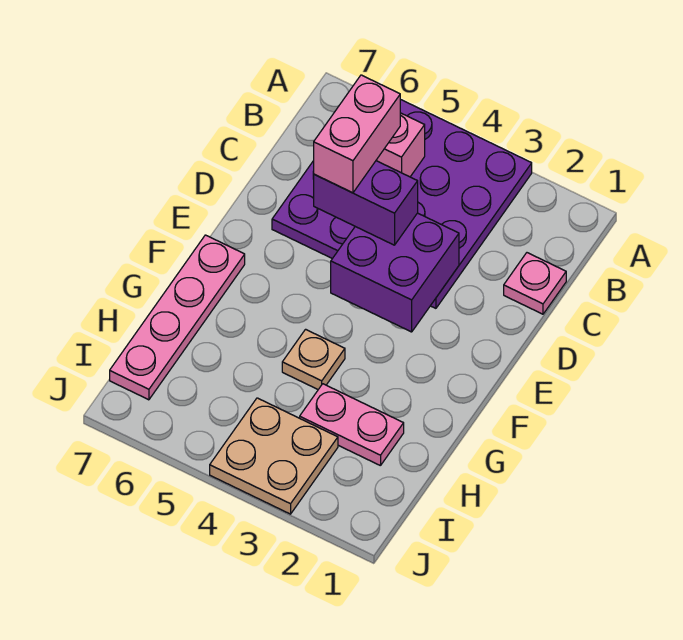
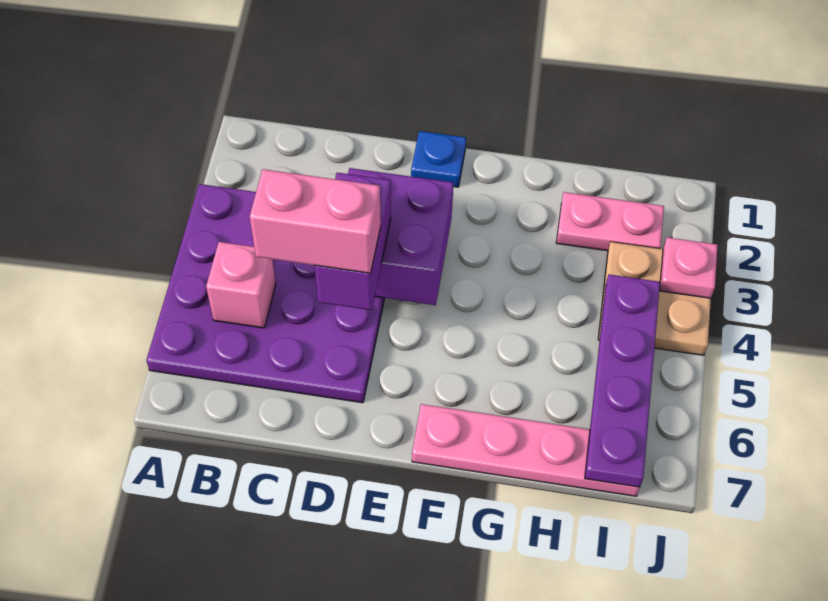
pink plate C1 level 1 -> pink plate J3 level 2
none -> blue plate E1 level 1
tan plate G4 level 1 -> none
pink plate H2:H3 level 1 -> pink plate H2:I2 level 1
none -> purple plate I4:I7 level 2

